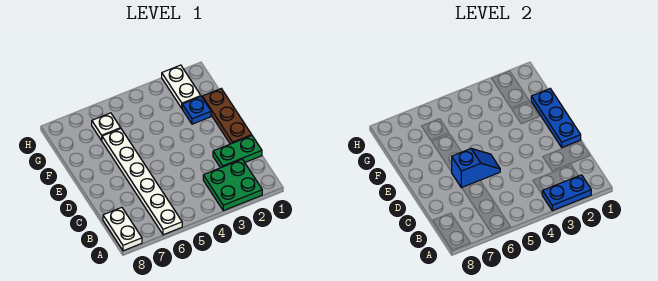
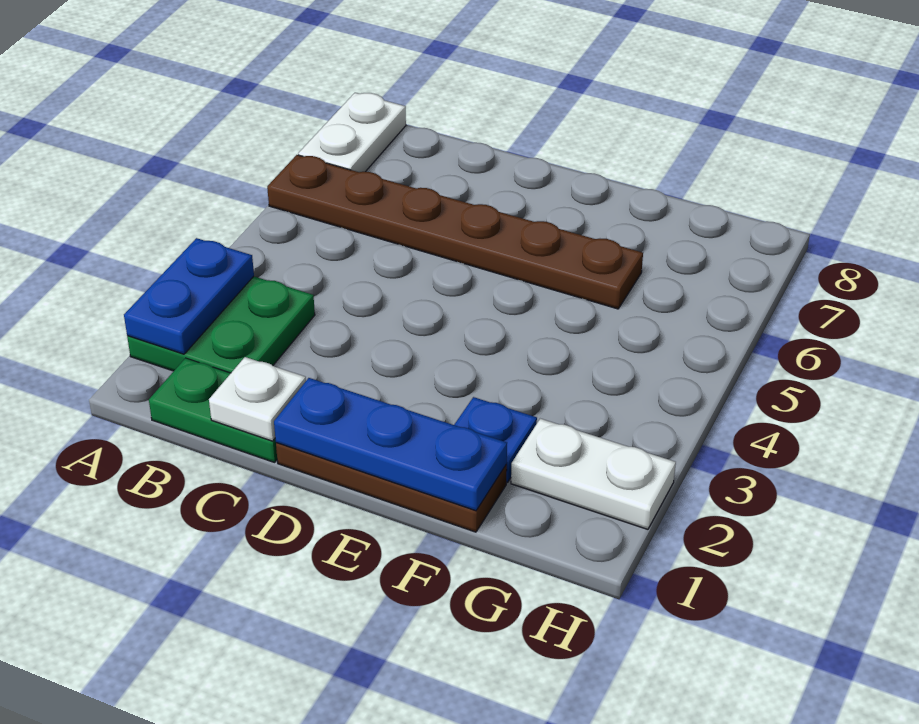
white plate A6:F6 level 1 -> brown plate A6:F6 level 1
white plate A8:B8 level 1 -> white plate A7:A8 level 1
green plate C1:C2 level 1 -> green plate B1:C1 level 1
blue slope D5:D6 level 2 top 6 -> none
white plate G6 level 1 -> white plate C1 level 2

